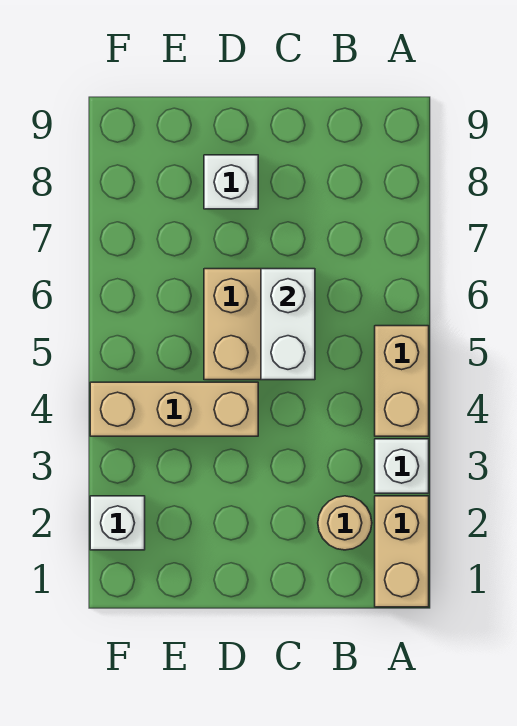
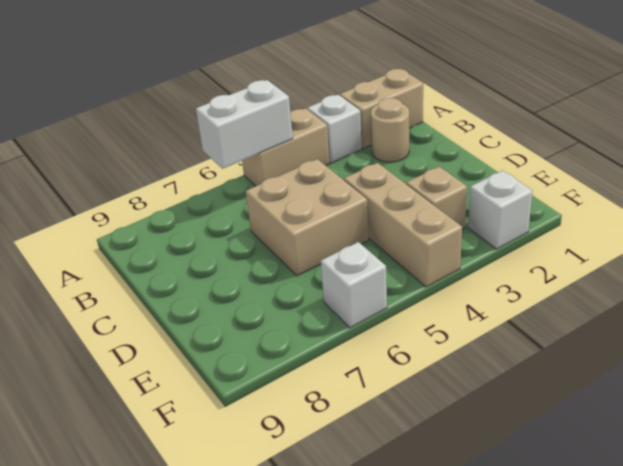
white brick C5:C6 level 2 -> white brick A5:A6 level 2
white brick D8 level 1 -> white brick F6 level 1
none -> tan brick E3 level 1

